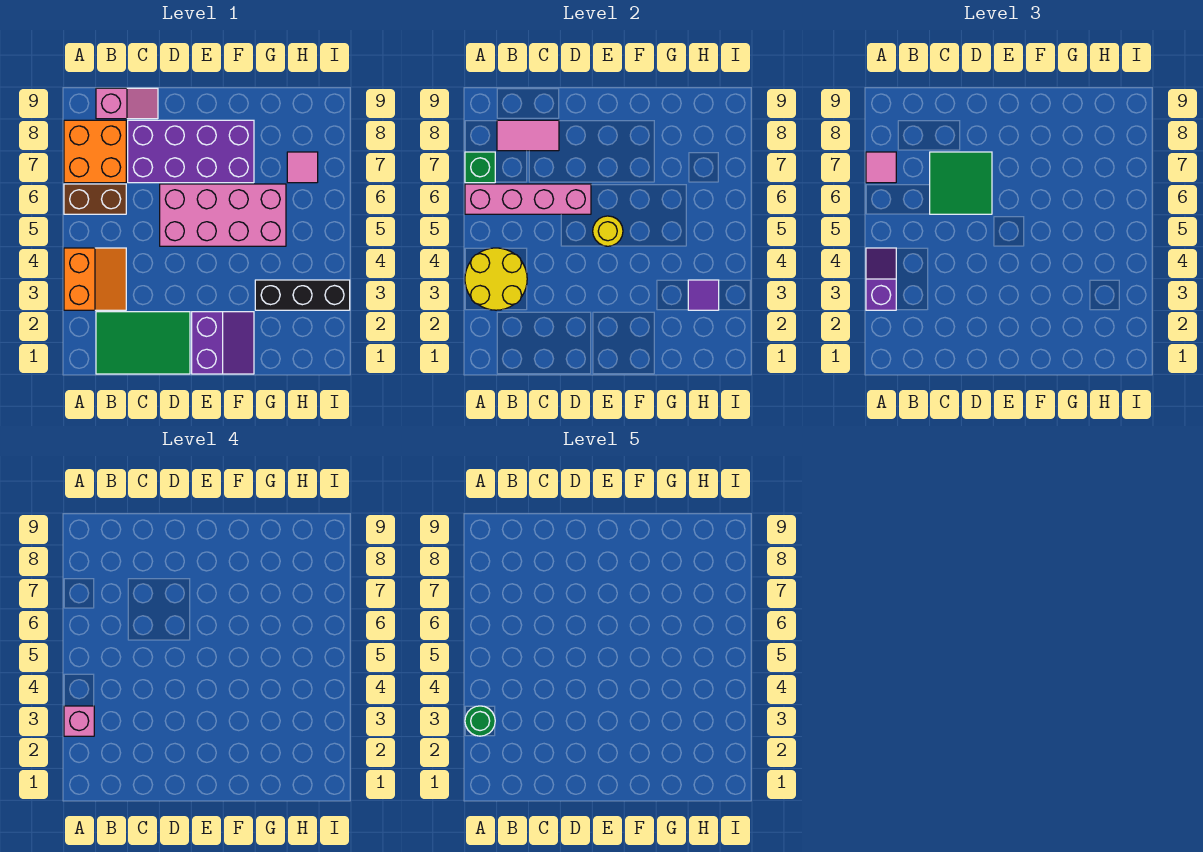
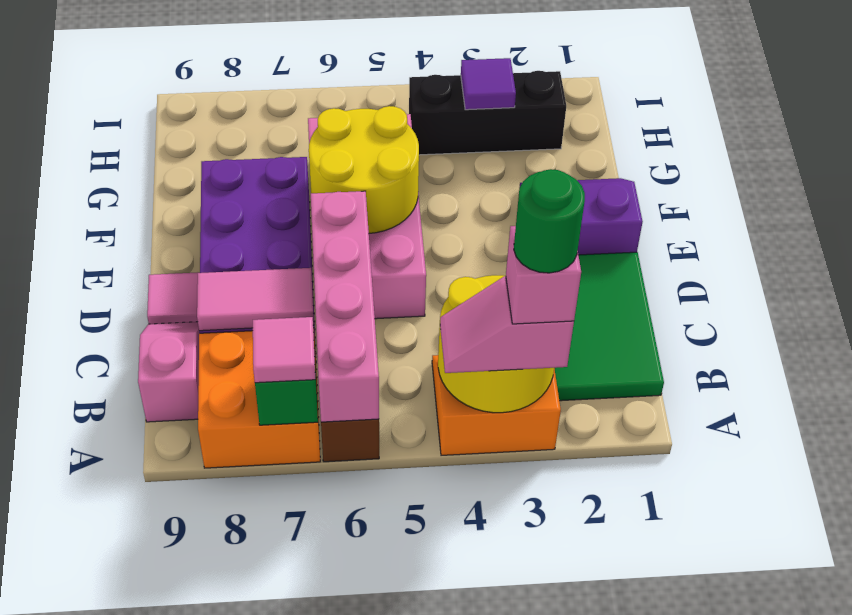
purple slope A3:A4 level 3 top 3 -> pink slope A3:A4 level 3 top 3
pink tile B8:C8 level 2 -> pink tile C7:C8 level 2
green tile C6:D7 level 3 -> none
yellow round brick E5 level 2 -> yellow round brick E5:F6 level 2
black brick G3:I3 level 1 -> black brick H2:H4 level 1
pink tile H7 level 1 -> pink tile D9 level 1

